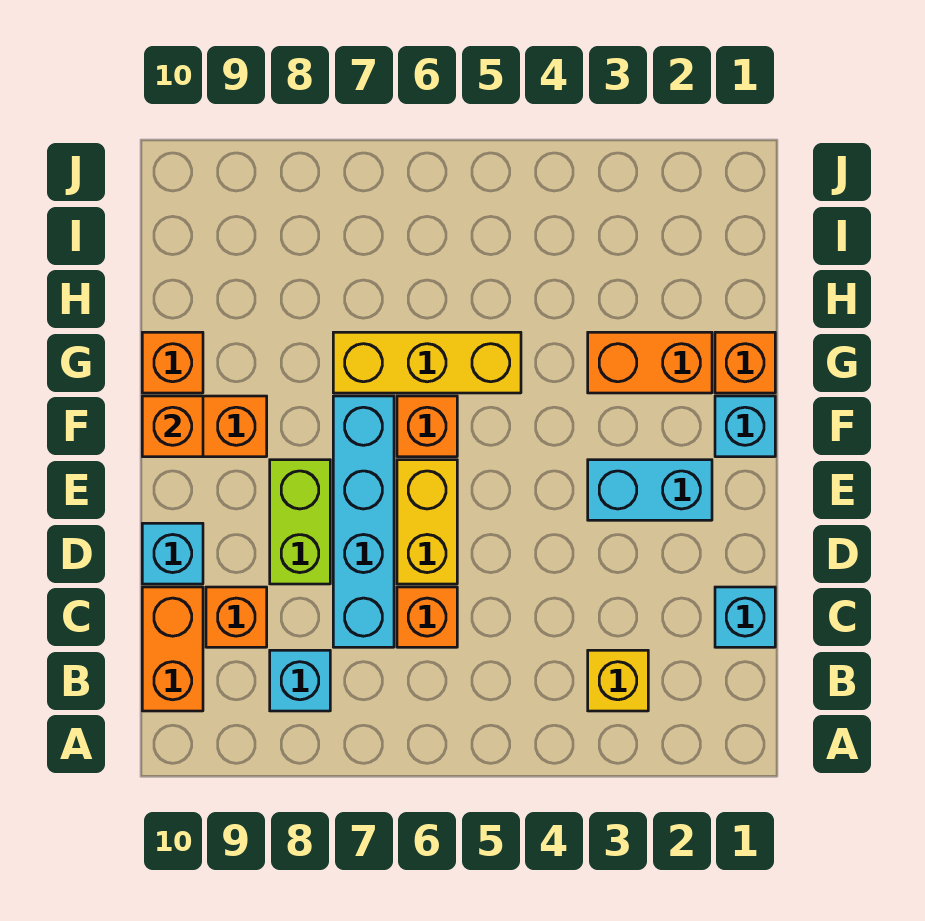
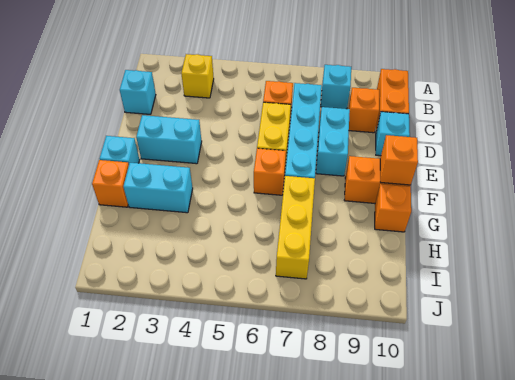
lime brick D8:E8 level 1 -> cyan brick D8:E8 level 1
orange brick G2:G3 level 1 -> cyan brick G2:G3 level 1
yellow brick G5:G7 level 1 -> yellow brick G7:I7 level 1

